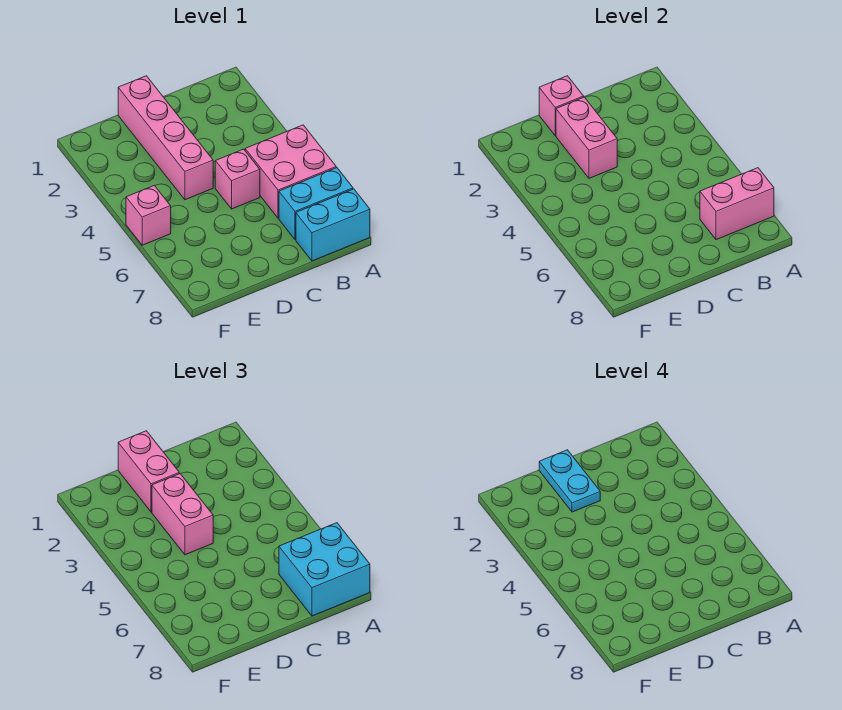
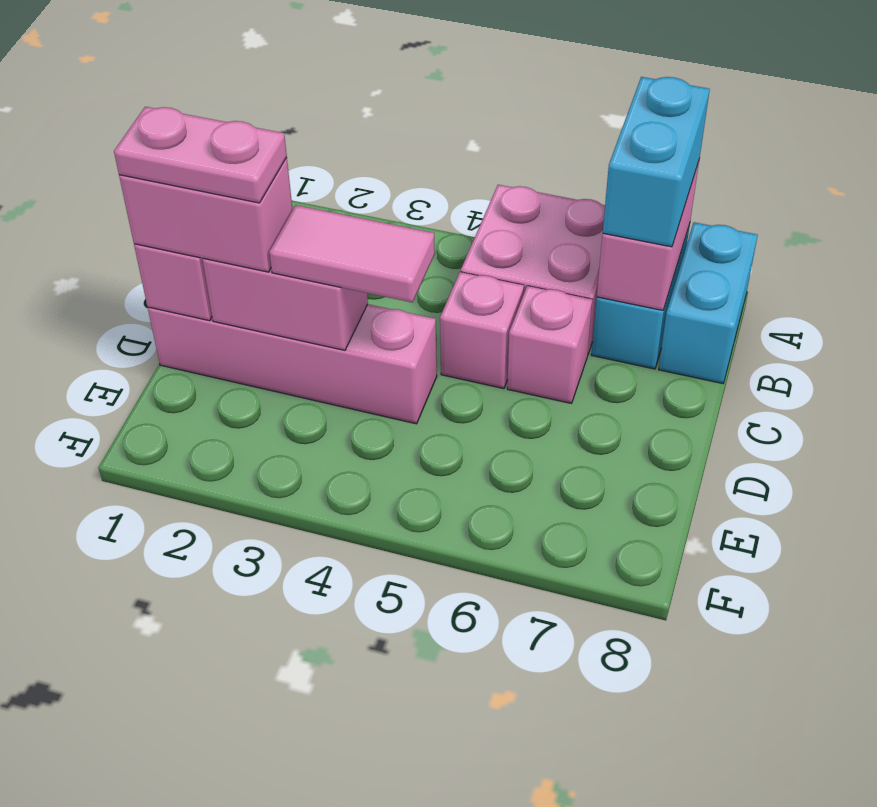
cyan brick A7:B8 level 3 -> cyan brick A7:B7 level 3
cyan plate D1:D2 level 4 -> pink plate D1:D2 level 4
pink brick D3:D4 level 3 -> pink tile D3:D4 level 3
pink brick F5 level 1 -> pink brick C6 level 1

